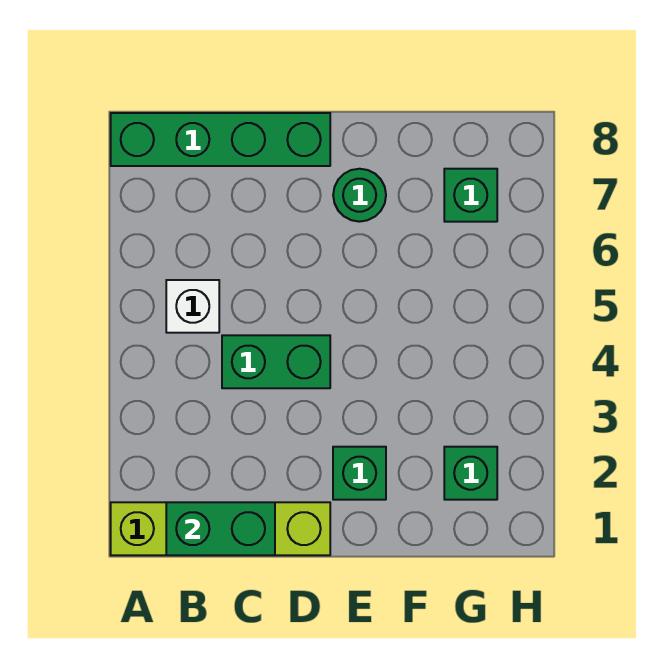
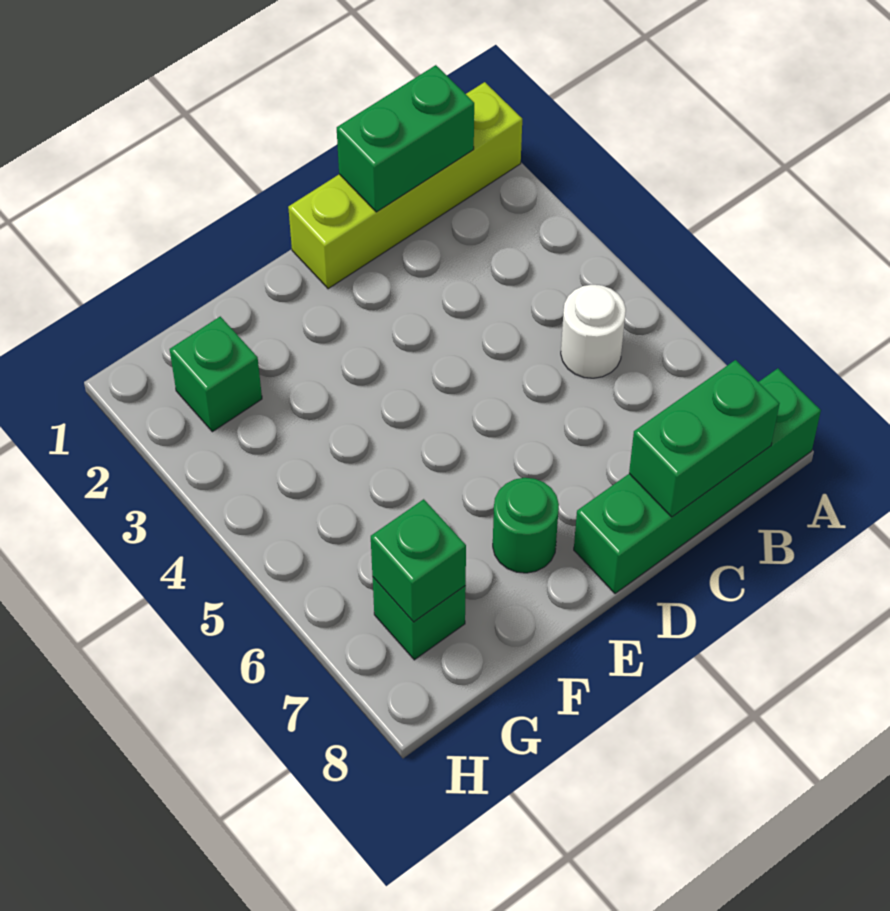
white brick B5 level 1 -> white round brick B5 level 1
green brick C4:D4 level 1 -> green brick B8:C8 level 2
green brick E2 level 1 -> green brick G7 level 2

